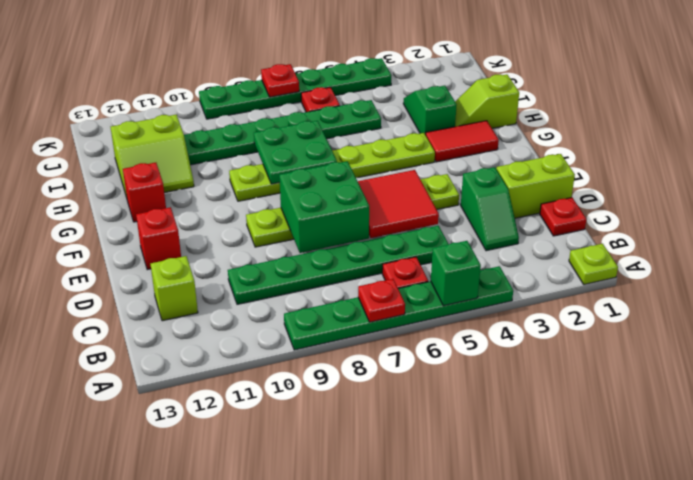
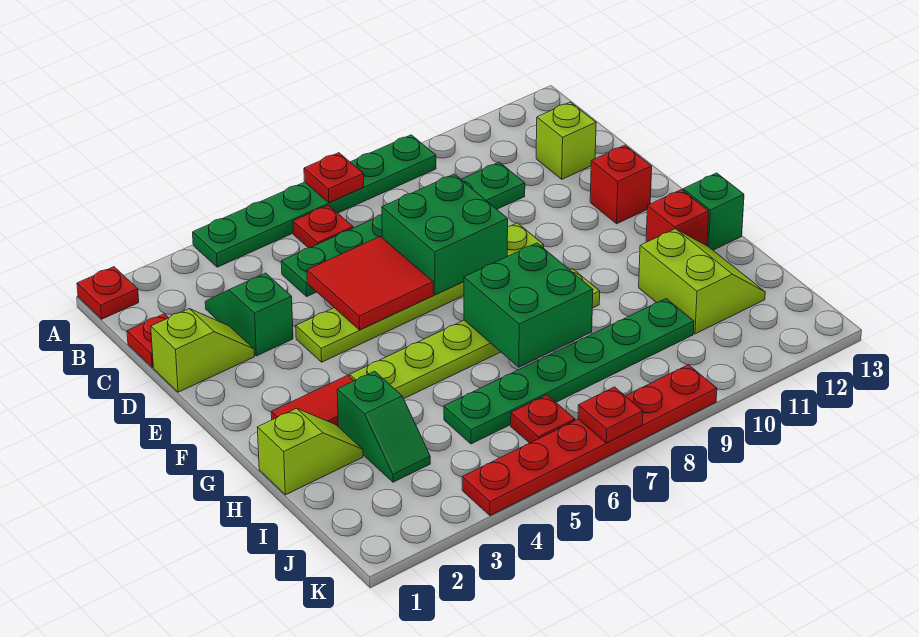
lime plate A1 level 1 -> red plate A1 level 1
green brick A5 level 2 -> green brick G13 level 1
lime brick D1:D2 level 1 -> lime slope D1:D2 level 1 top 1
green plate G7:H8 level 2 -> green brick G7:H8 level 2
lime slope H11:I12 level 1 top I -> lime slope H11:I12 level 1 top 11
green plate K4:K9 level 1 -> red plate K4:K9 level 1

